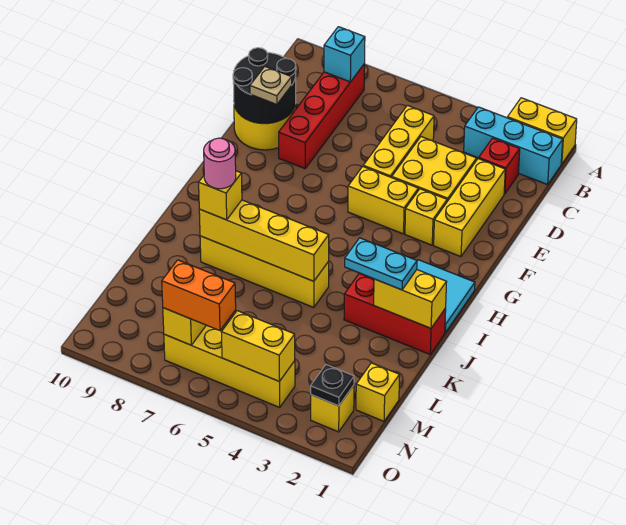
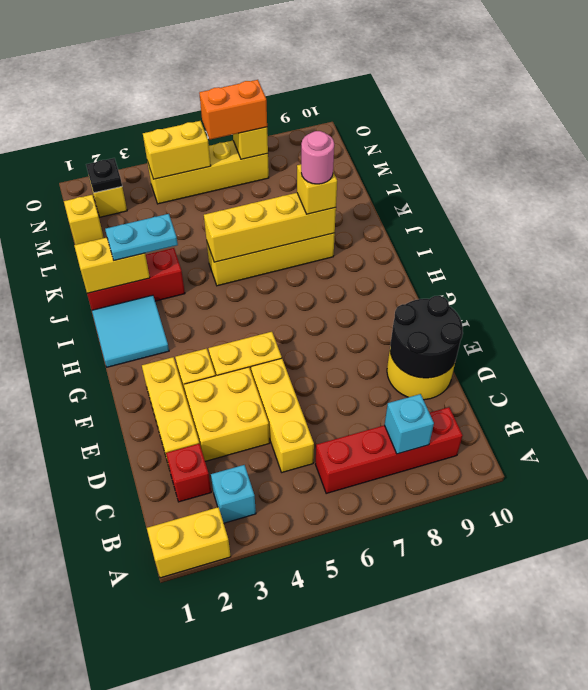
cyan brick B1:B3 level 1 -> cyan brick B3 level 1
red brick B8:E8 level 1 -> red brick B6:B9 level 1
tan plate E9 level 3 -> none

